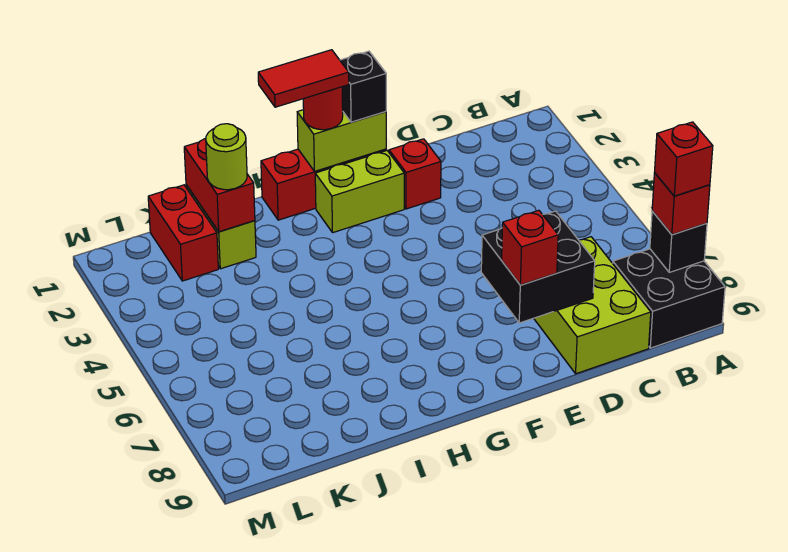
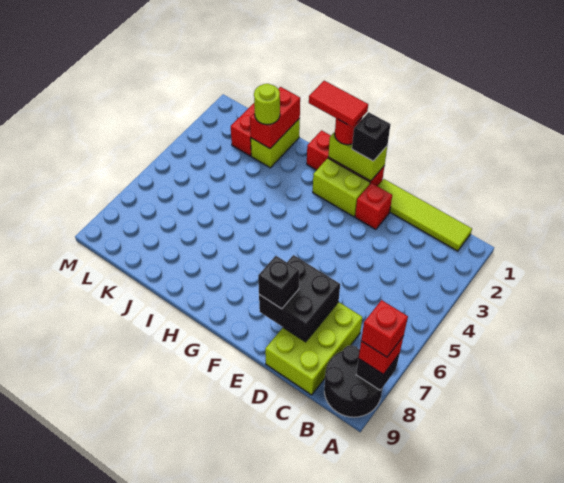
black brick A8:B9 level 1 -> black round brick A8:B9 level 1
none -> lime tile B1:E1 level 1
red brick E8 level 3 -> black brick E8 level 3

